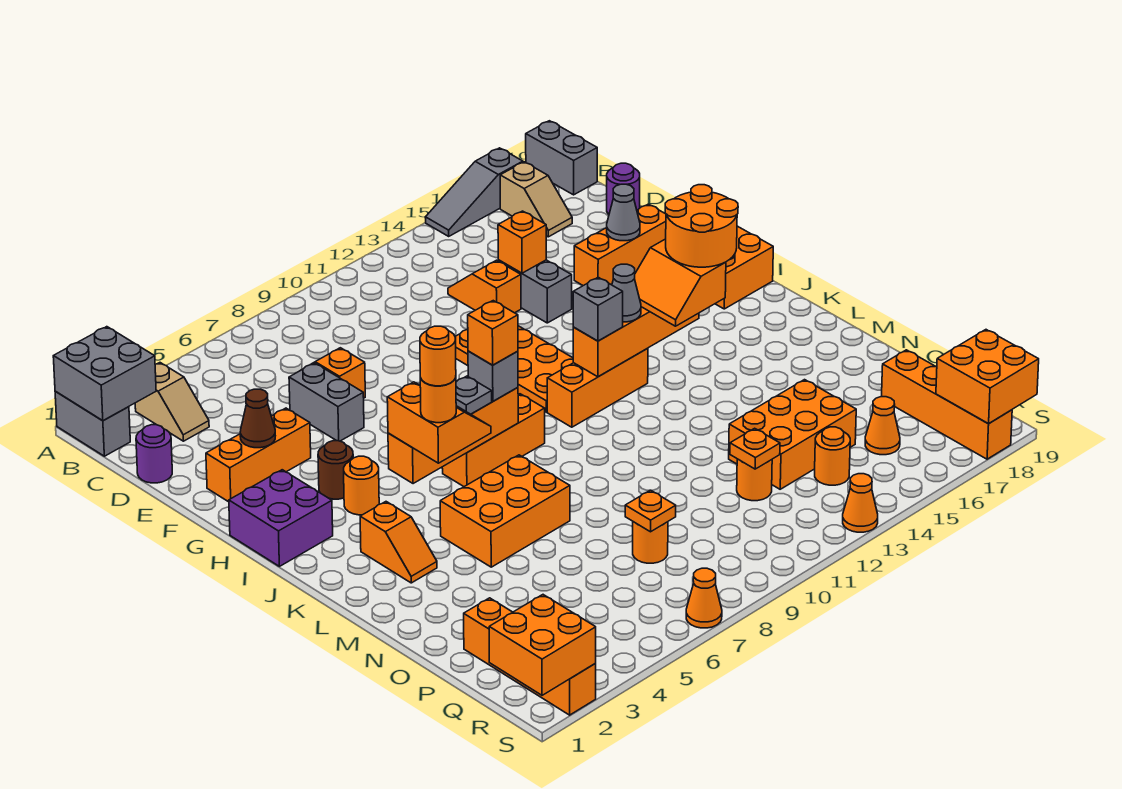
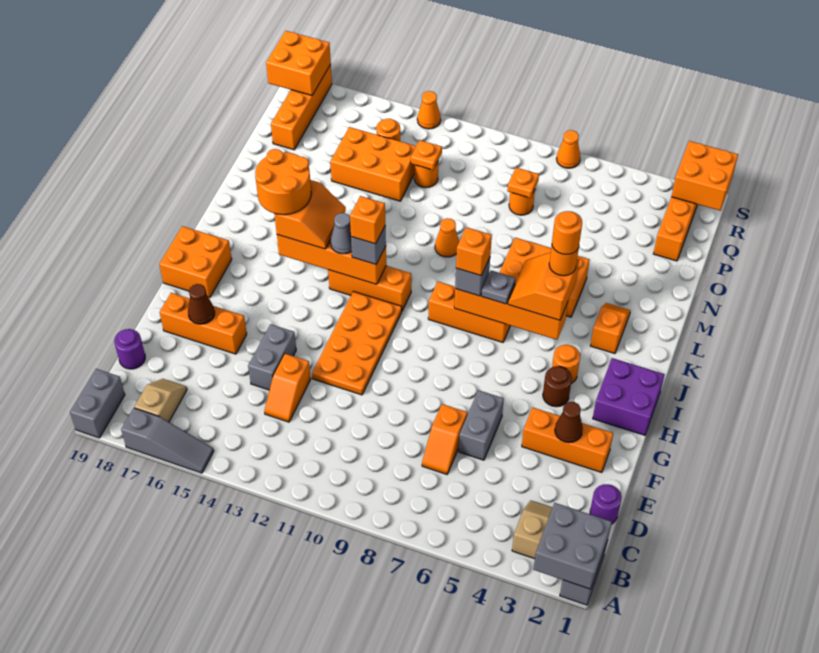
orange brick E14 level 2 -> orange brick J12 level 4
grey cone F17 level 2 -> brown cone F17 level 2
orange cone Q16 level 1 -> orange cone M10 level 1

